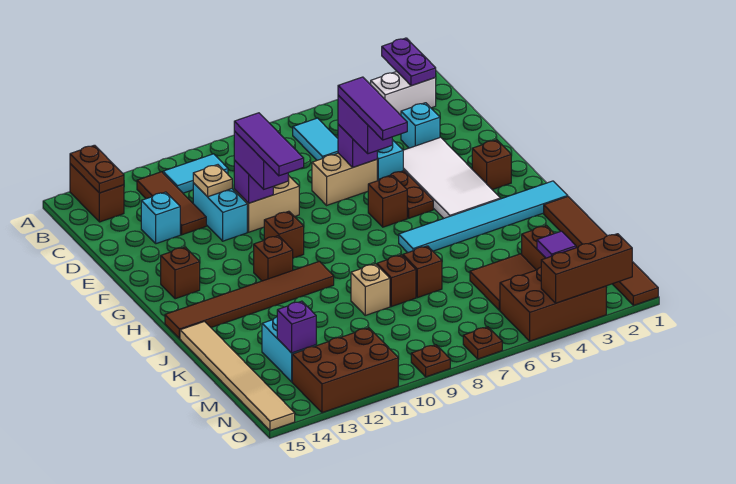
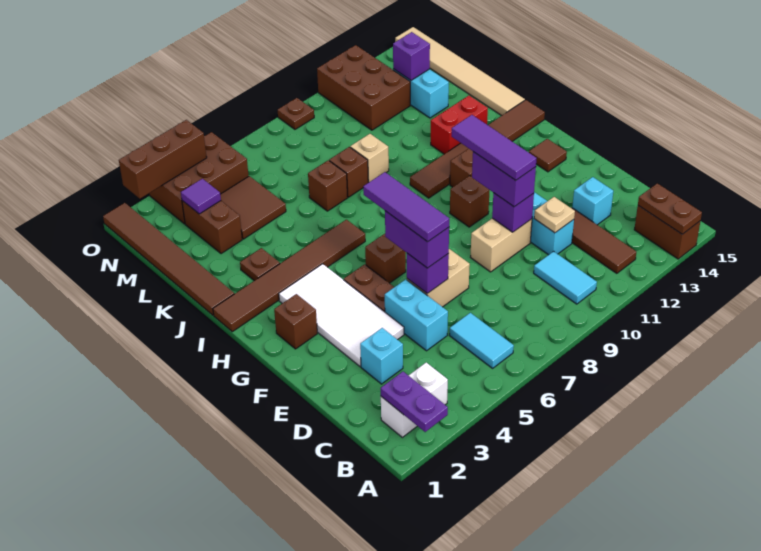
cyan tile B10:B11 level 1 -> cyan tile B10:C10 level 1
brown brick G14 level 1 -> brown tile G14 level 1
cyan tile I1:I6 level 1 -> brown tile I1:I6 level 1
none -> red brick J12:J13 level 1
brown brick N11:O13 level 1 -> brown brick M11:O12 level 1
brown plate O7 level 1 -> brown plate J3 level 1

